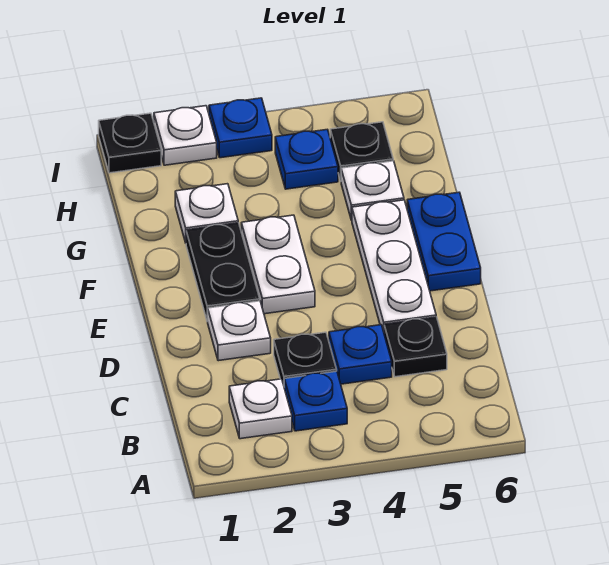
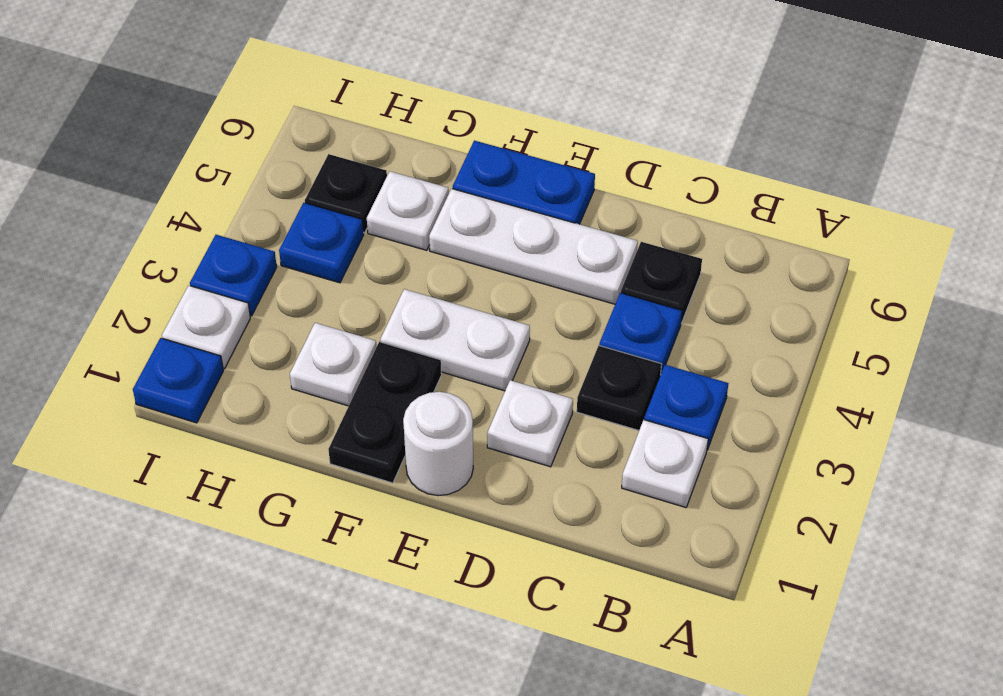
none -> white round brick E1 level 1
black plate E2:F2 level 1 -> black plate F1:F2 level 1
black plate I1 level 1 -> blue plate I1 level 1

